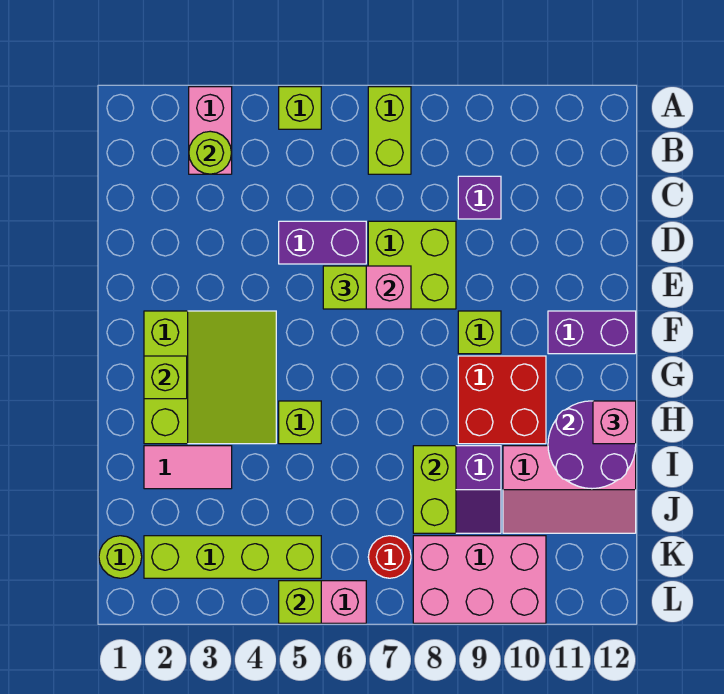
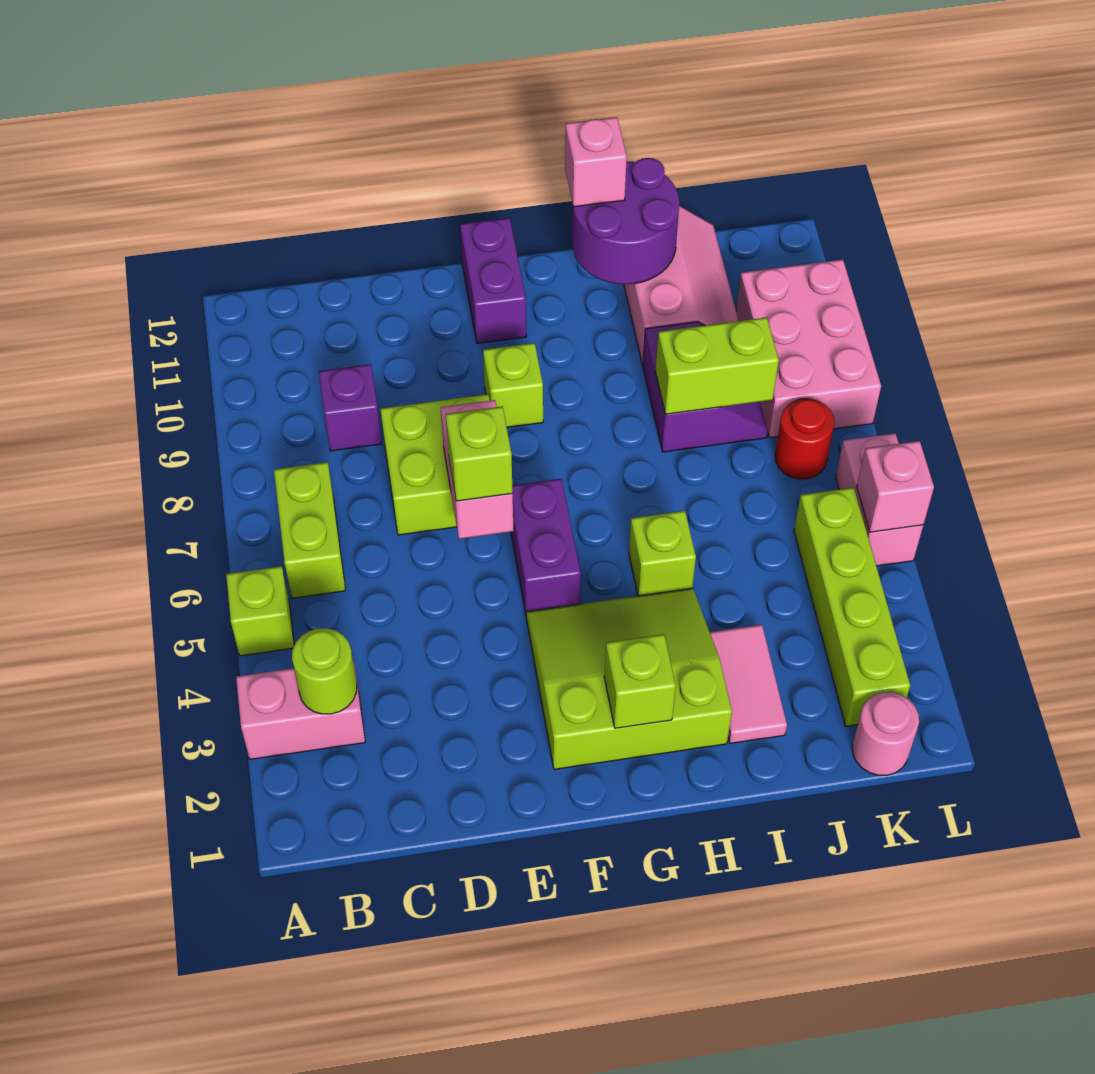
lime brick A7:B7 level 1 -> lime brick B6:B7 level 1
purple brick D5:D6 level 1 -> purple brick F5:F6 level 1
red brick G9:H10 level 1 -> none
lime round brick K1 level 1 -> pink round brick K1 level 1
lime brick L5 level 2 -> pink brick L5 level 2

